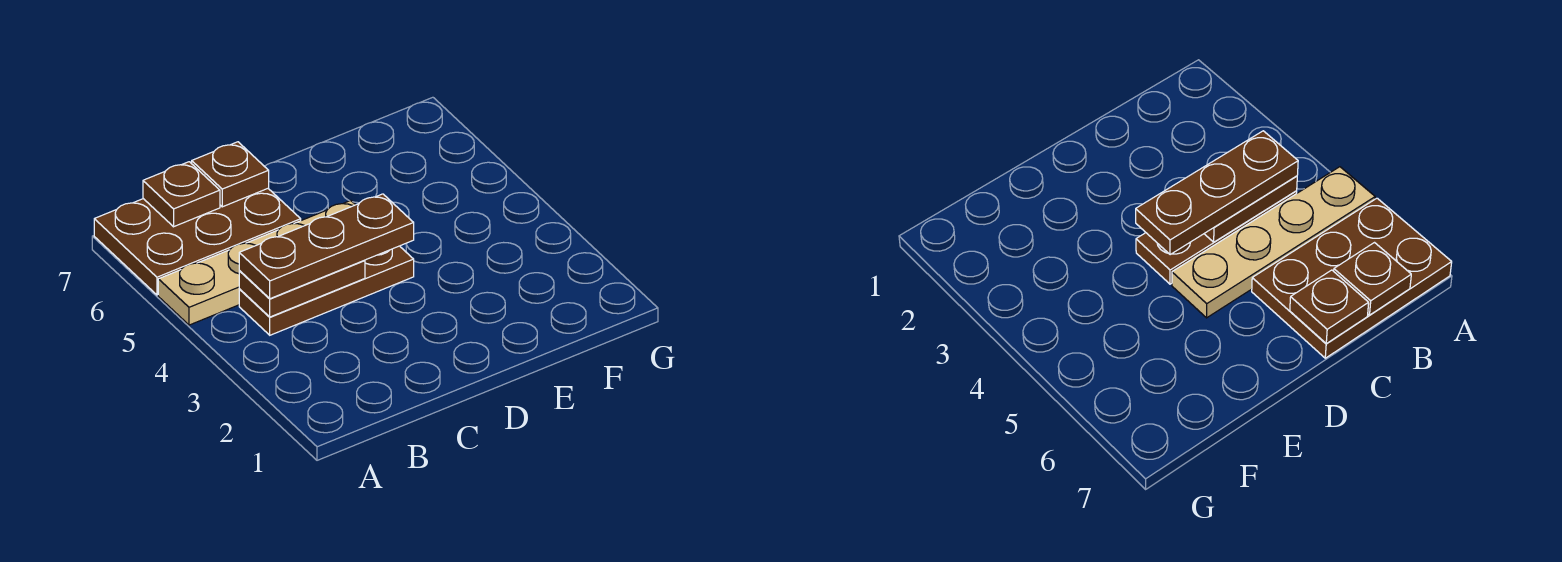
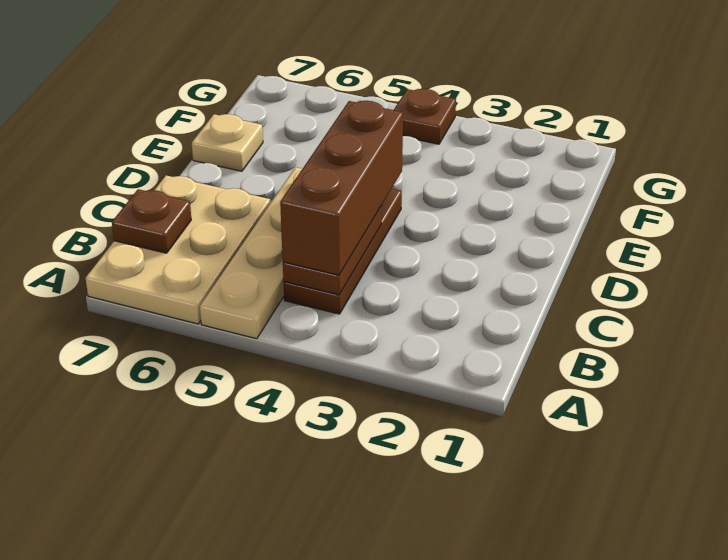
brown plate A6:C7 level 1 -> tan plate A6:C7 level 1
brown plate B4:D4 level 3 -> brown brick B4:D4 level 3
brown plate C7 level 2 -> brown plate G4 level 1
none -> tan plate E7 level 1

